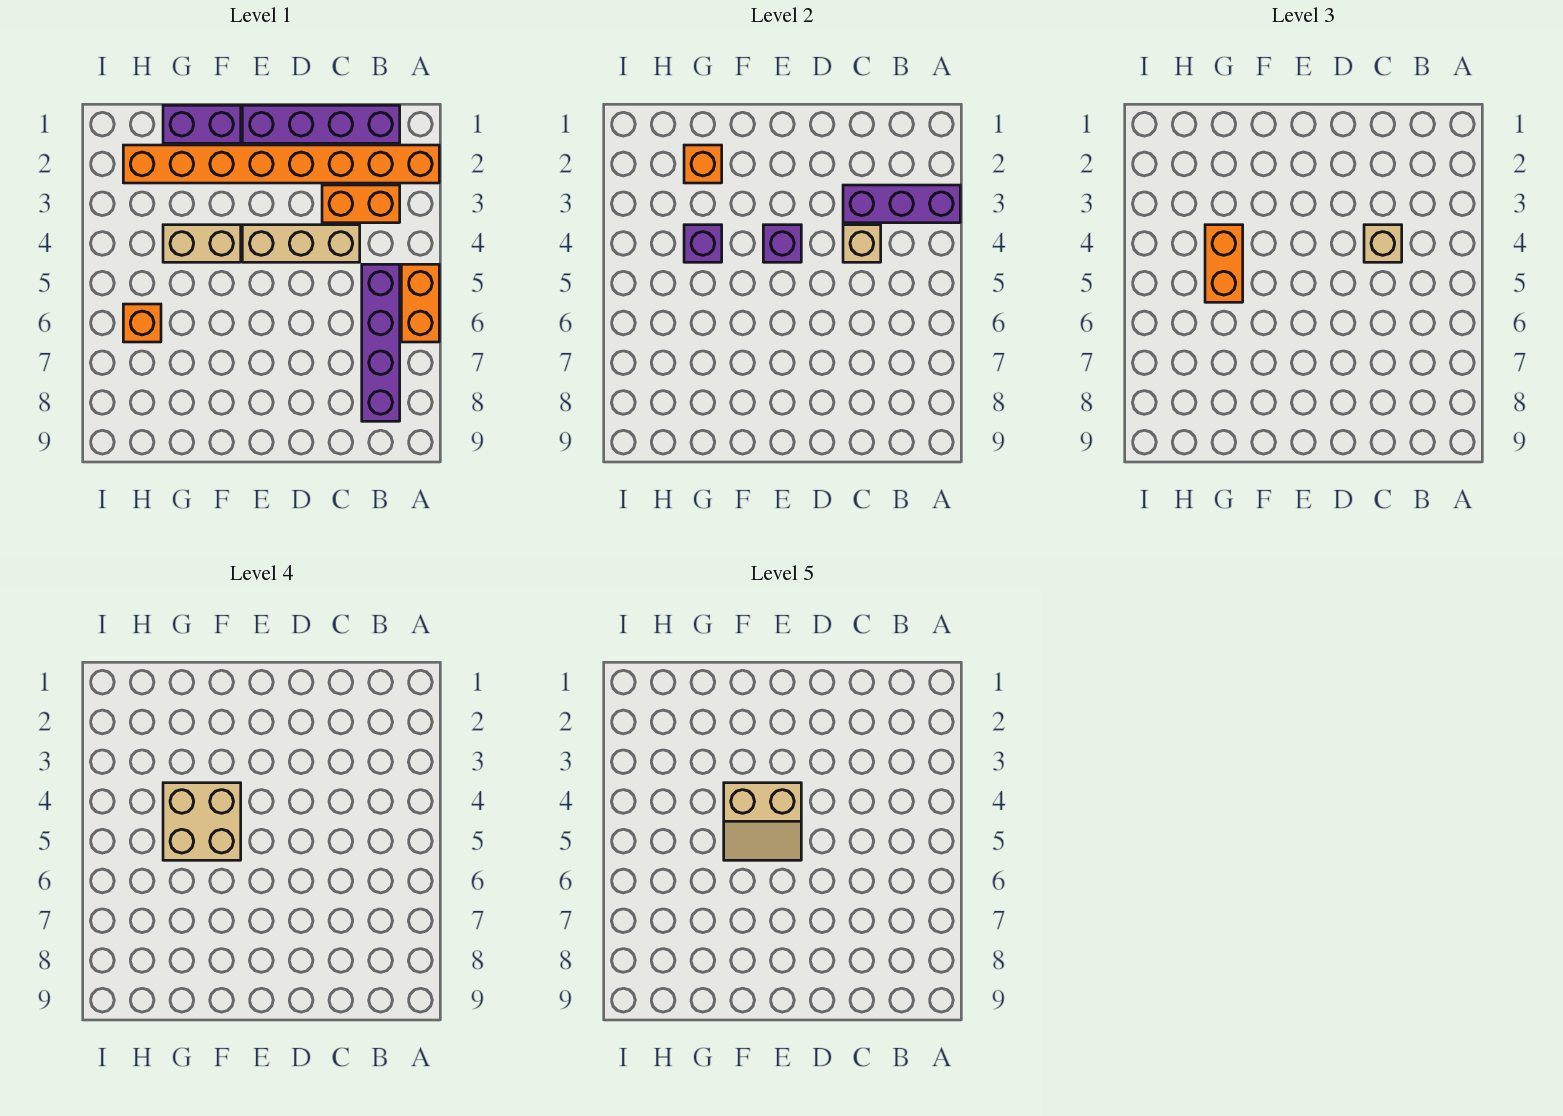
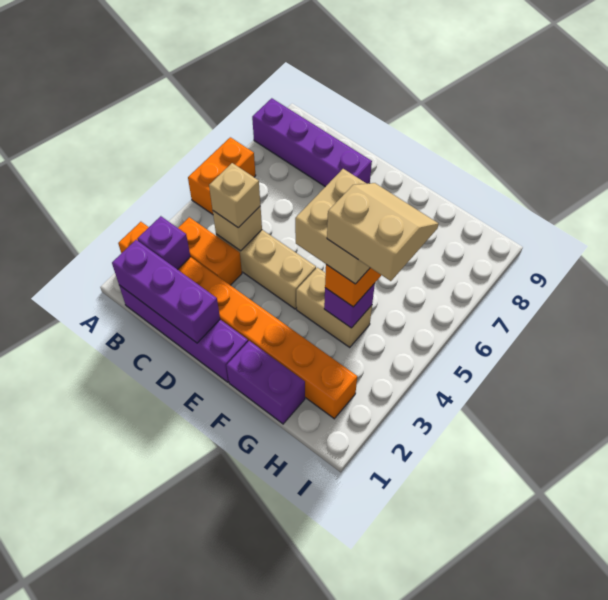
purple brick A3:C3 level 2 -> purple brick B1:D1 level 2
purple brick B5:B8 level 1 -> purple brick A8:D8 level 1
purple brick E4 level 2 -> purple brick B2 level 2
tan slope E4:F5 level 5 top 4 -> tan slope G4:H5 level 5 top 4
orange brick G2 level 2 -> none
orange brick H6 level 1 -> none

